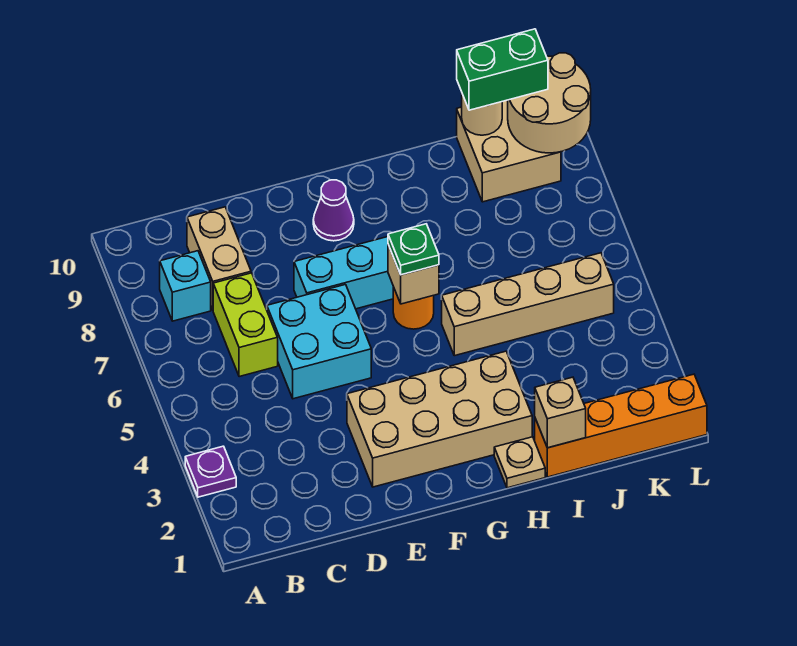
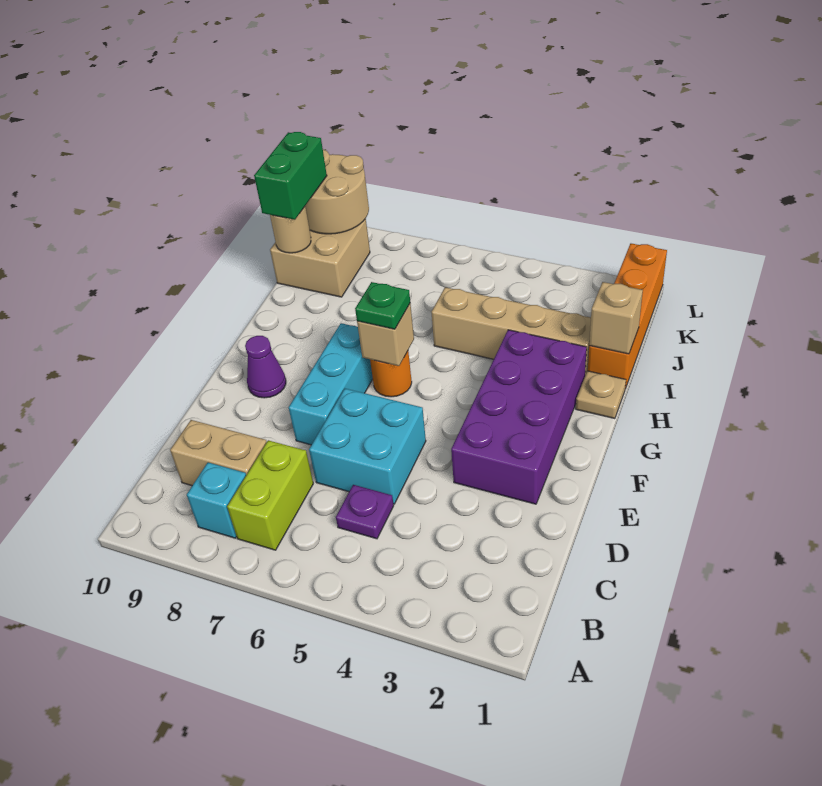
purple plate A3 level 1 -> purple plate C5 level 1
lime brick C6:C7 level 1 -> lime brick B7:C7 level 1
tan brick E2:H3 level 1 -> purple brick E2:H3 level 1
tan brick H5:K5 level 1 -> tan brick I2:I5 level 1

